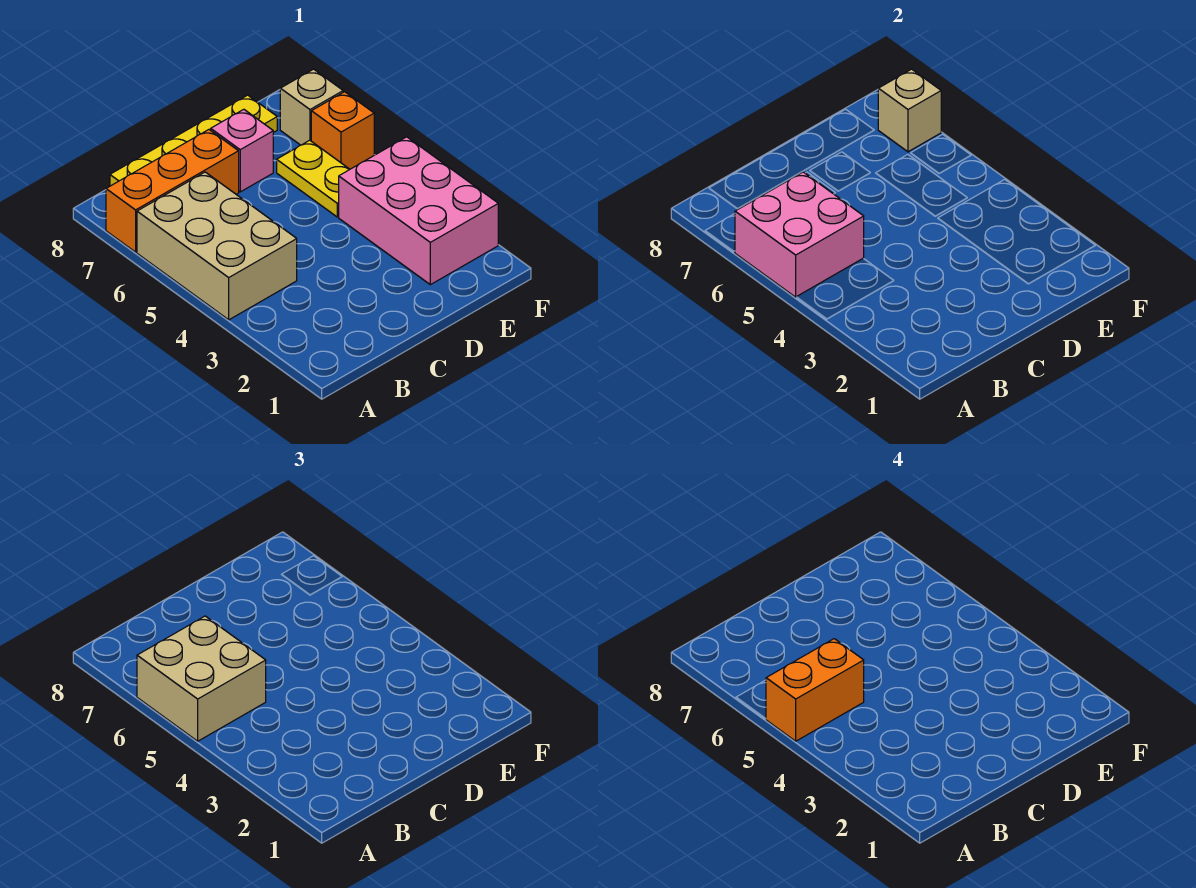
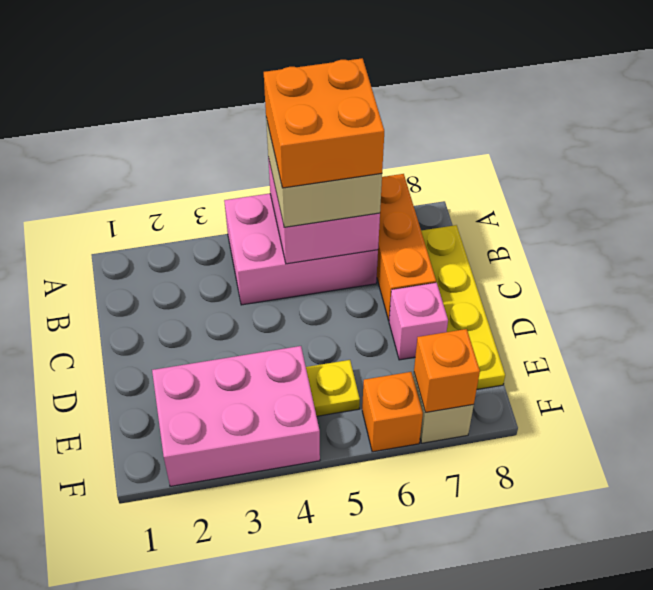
tan brick A4:B6 level 1 -> pink brick A4:B6 level 1
orange brick A5:B5 level 4 -> orange brick A5:B6 level 4
yellow plate E5:E6 level 1 -> yellow plate E5 level 1
tan brick F7 level 2 -> orange brick F7 level 2

